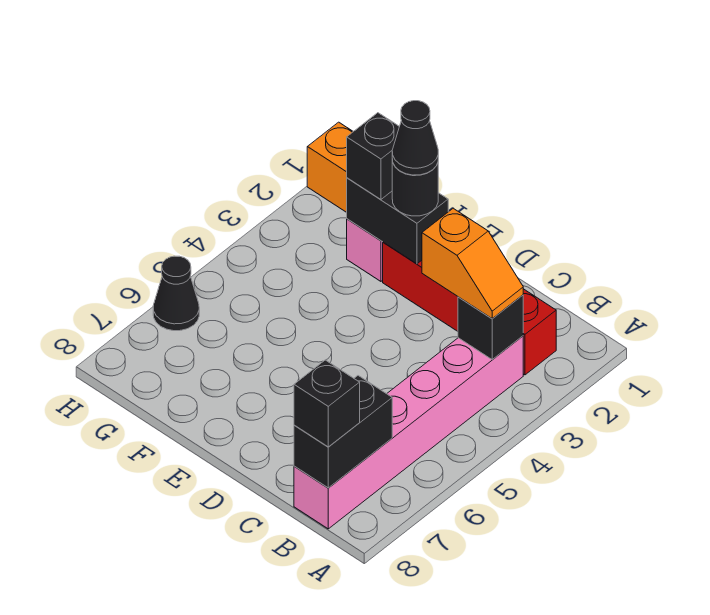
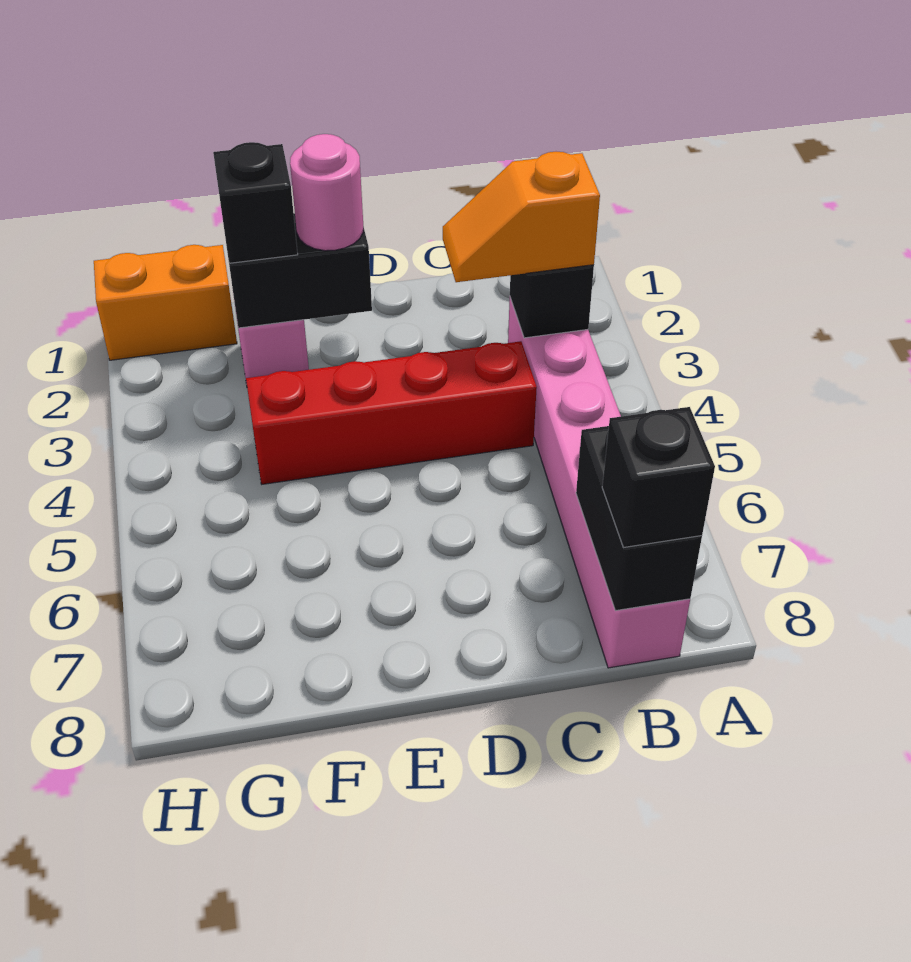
red brick B2:E2 level 1 -> red brick C4:F4 level 1
orange slope B3:C3 level 3 top C -> orange slope B3:C3 level 3 top B
black round brick E2 level 3 -> pink round brick E2 level 3
black cone E2 level 4 -> none
black cone H6 level 1 -> none

